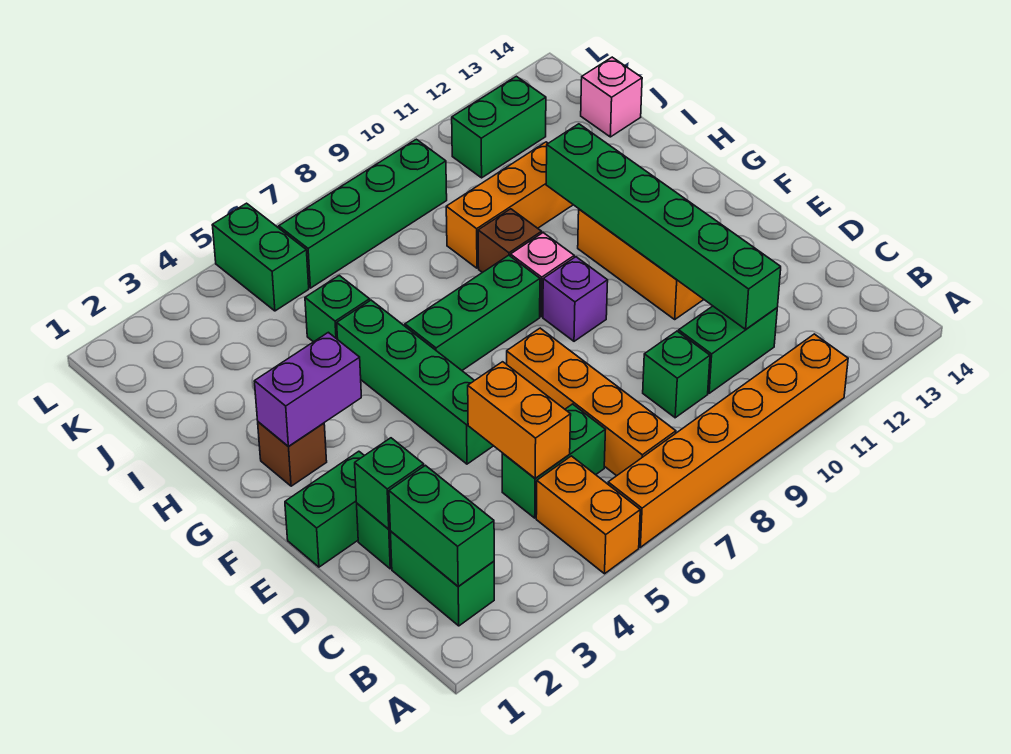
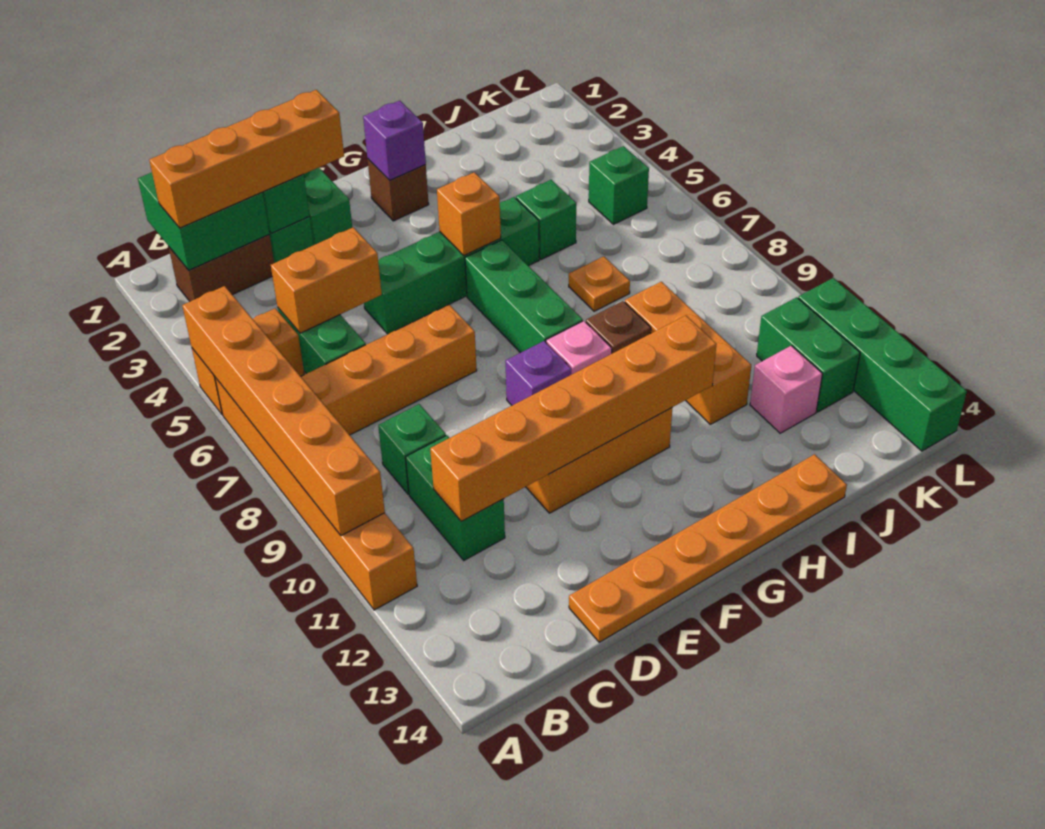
none -> orange brick A5:A10 level 2
green brick B2:C2 level 1 -> brown brick B2:C2 level 1
green brick B2:C2 level 2 -> green brick B1:C2 level 2
none -> orange brick B2:E2 level 3
green brick C11:H11 level 2 -> orange brick C11:H11 level 2
none -> orange plate D14:I14 level 1
purple brick G2:G3 level 2 -> purple brick G2 level 2
none -> orange brick G5 level 2
none -> orange plate I7 level 1
pink brick J14 level 1 -> pink brick J12 level 1
green brick K5:L5 level 1 -> green brick K5 level 1
green brick K6:K9 level 1 -> green brick L11:L14 level 1

